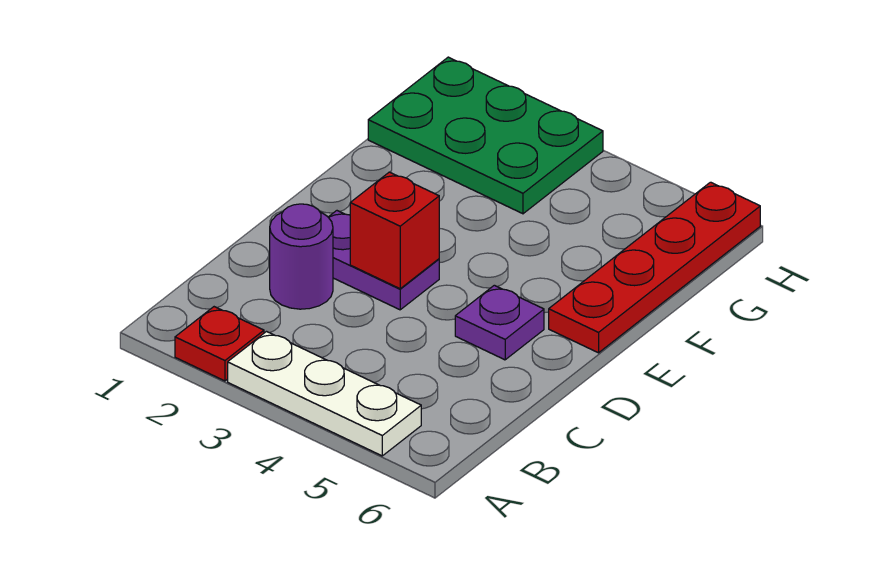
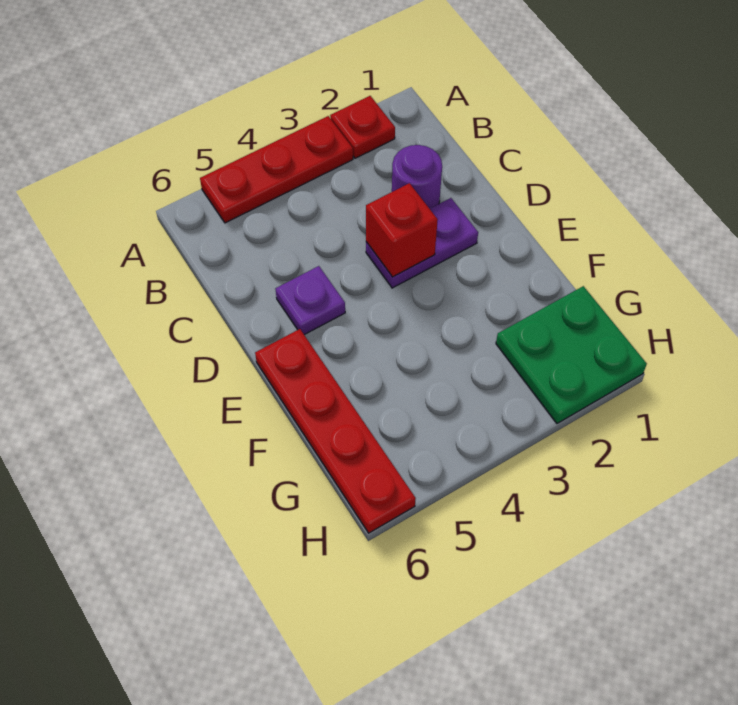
white plate A3:A5 level 1 -> red plate A3:A5 level 1
green plate G1:H3 level 1 -> green plate G1:H2 level 1

